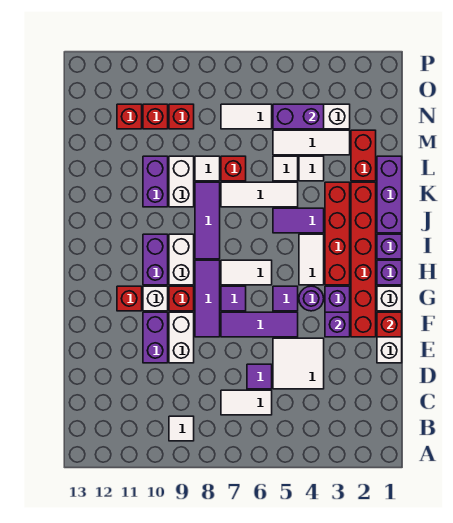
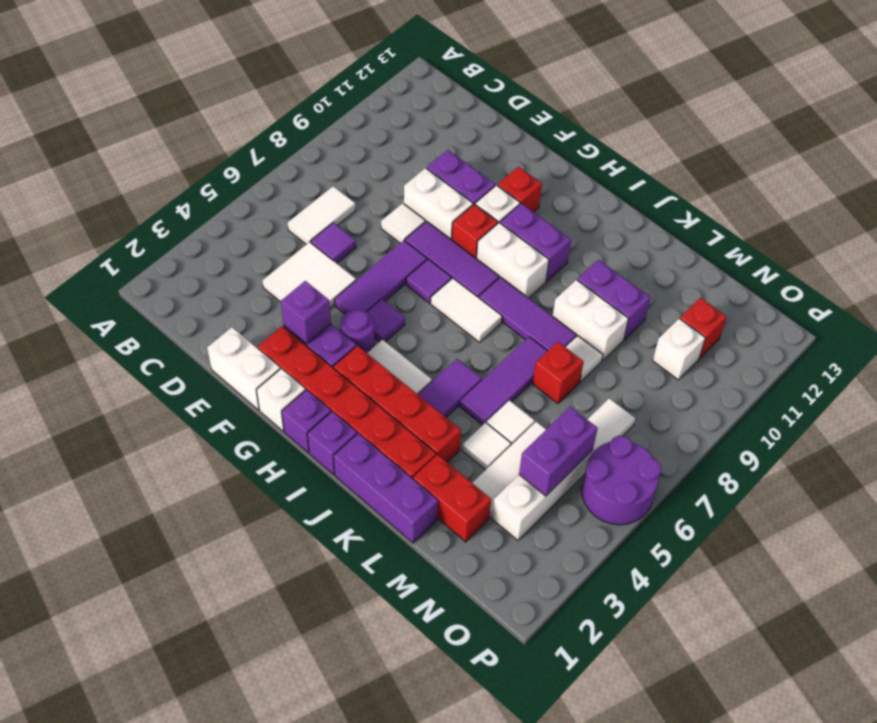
white tile B9 level 1 -> white tile E8 level 1
red brick F1 level 2 -> none
white tile H6:H7 level 1 -> white tile H7:I7 level 1
white tile K5:K7 level 1 -> purple tile K5:K7 level 1
red brick N9 level 1 -> none
red brick N10 level 1 -> white brick N10 level 1
none -> purple round brick O5:P6 level 1

